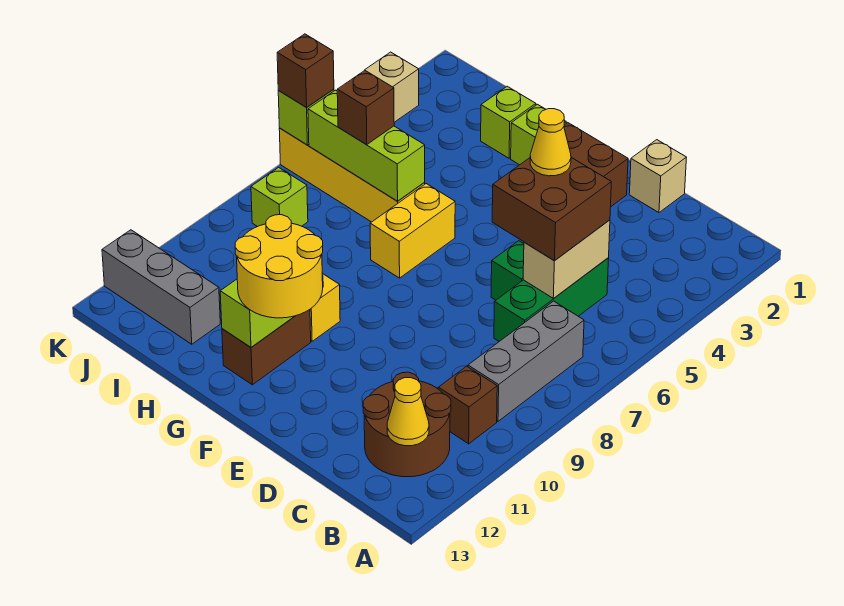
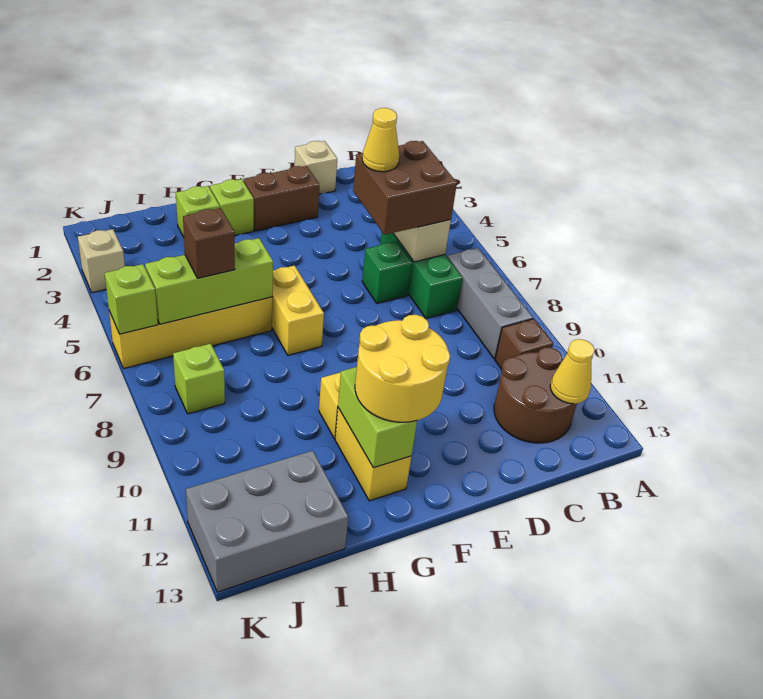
brown brick G11:G12 level 1 -> yellow brick G11:G12 level 1
grey brick I12:K12 level 1 -> grey brick I12:K13 level 1
brown brick K6 level 3 -> none

